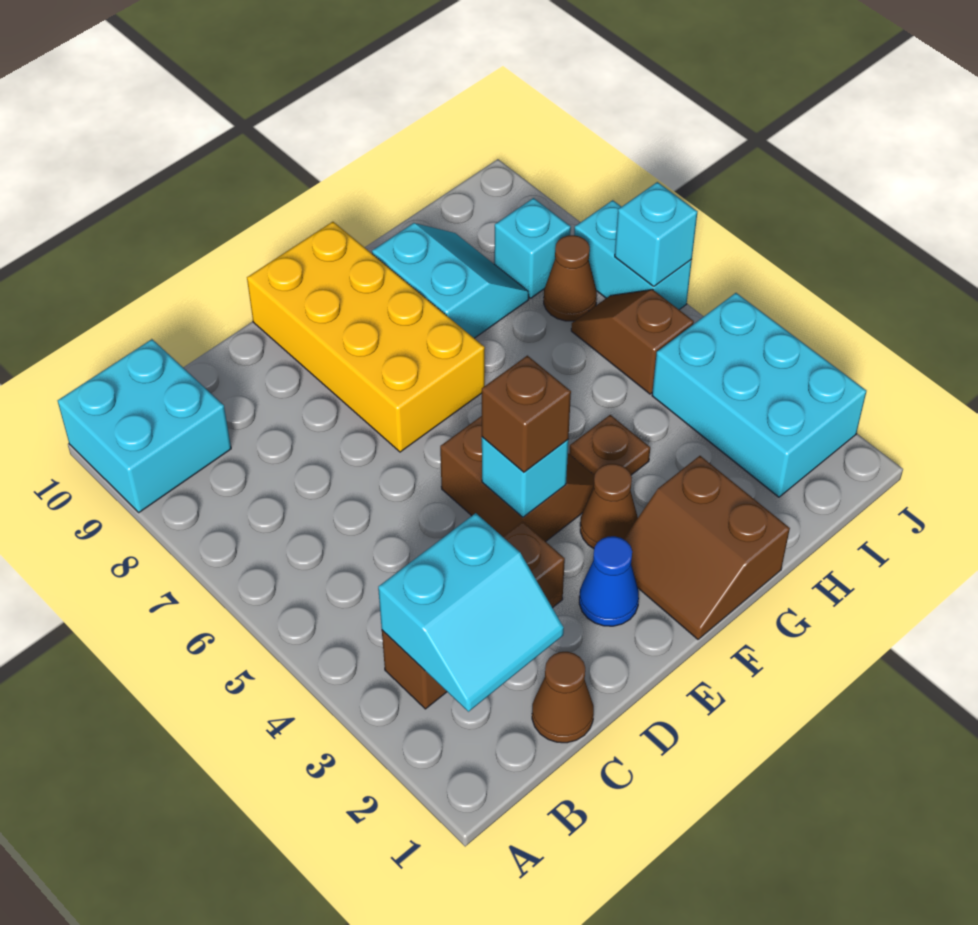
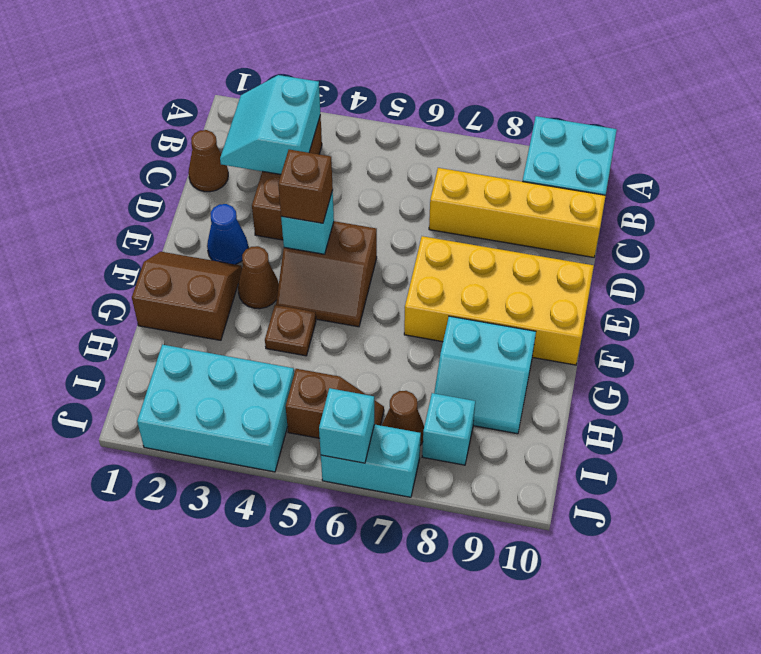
none -> yellow brick C7:C10 level 1

